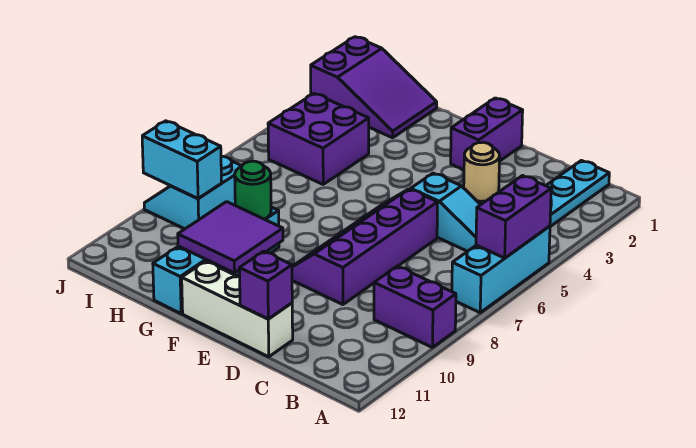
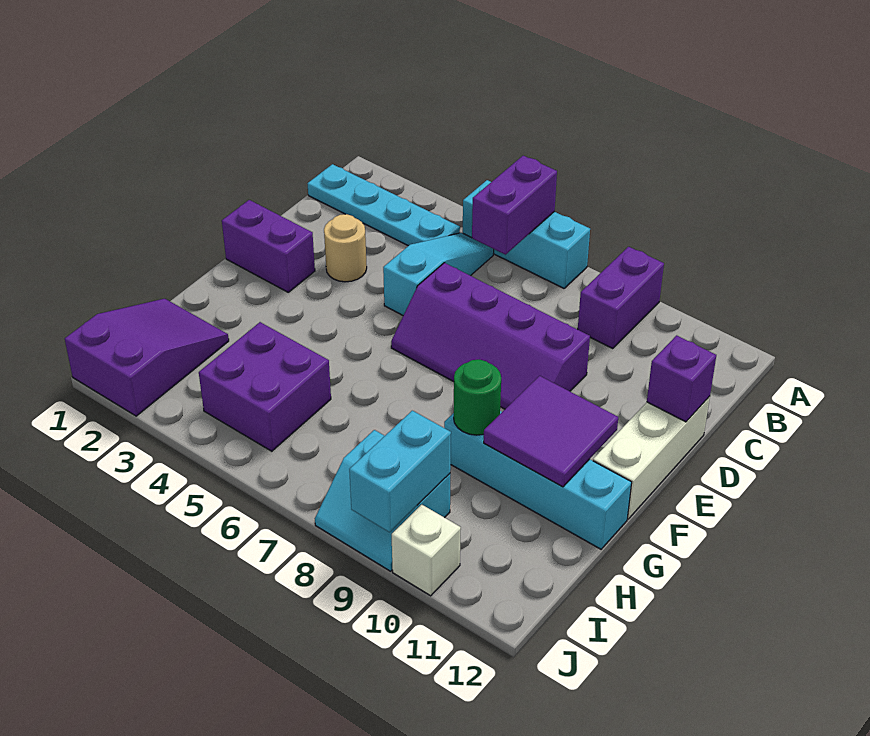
purple brick A5:A6 level 2 -> purple brick A6:B6 level 2
none -> white brick J10 level 1

